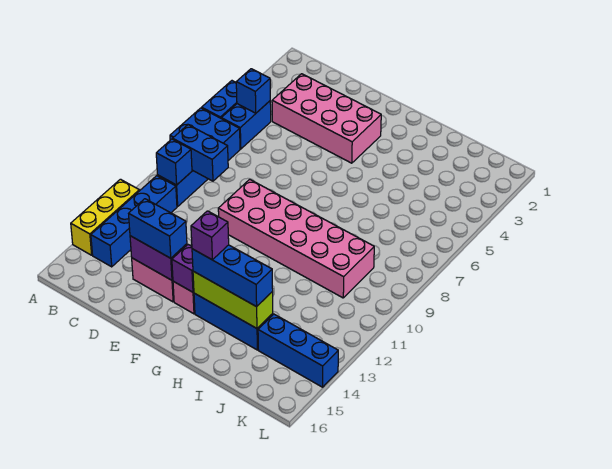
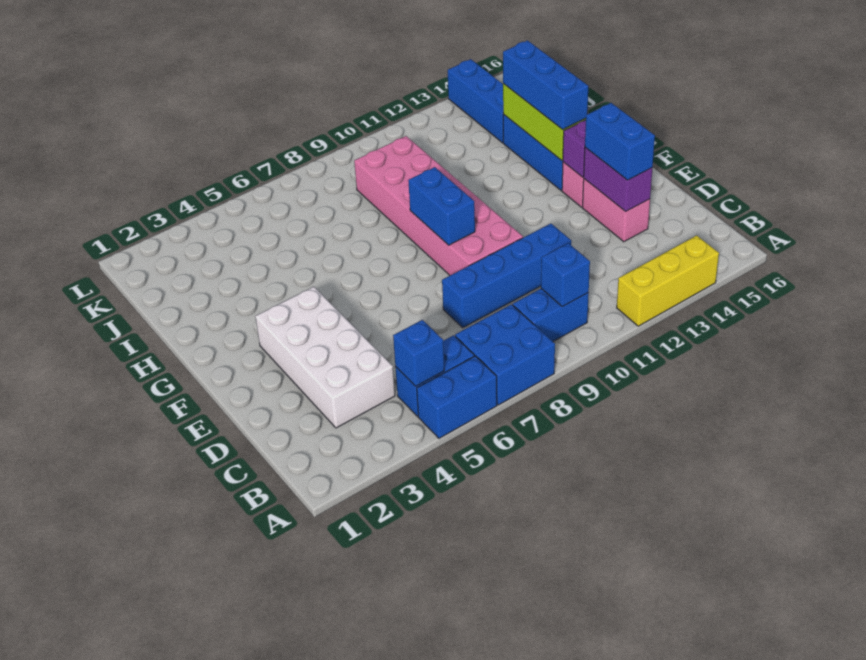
blue brick B9:C9 level 2 -> blue brick F9:G9 level 2
blue brick B11:B14 level 1 -> blue brick D8:D11 level 1
pink brick C3:F4 level 1 -> white brick C3:F4 level 1
purple brick G14 level 4 -> none

